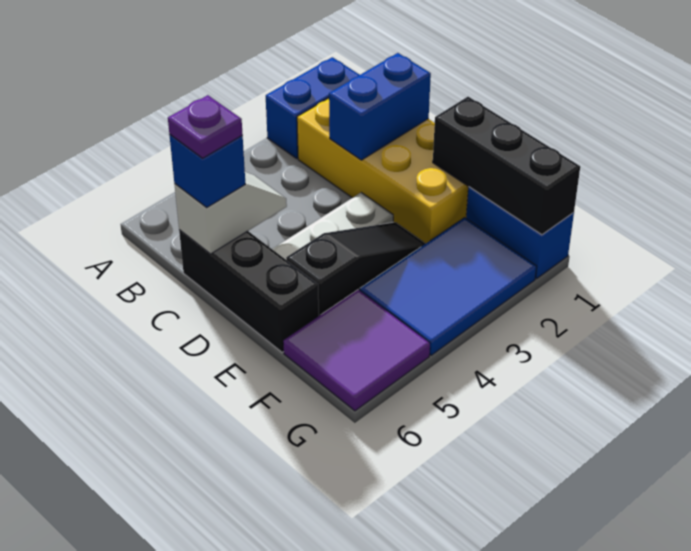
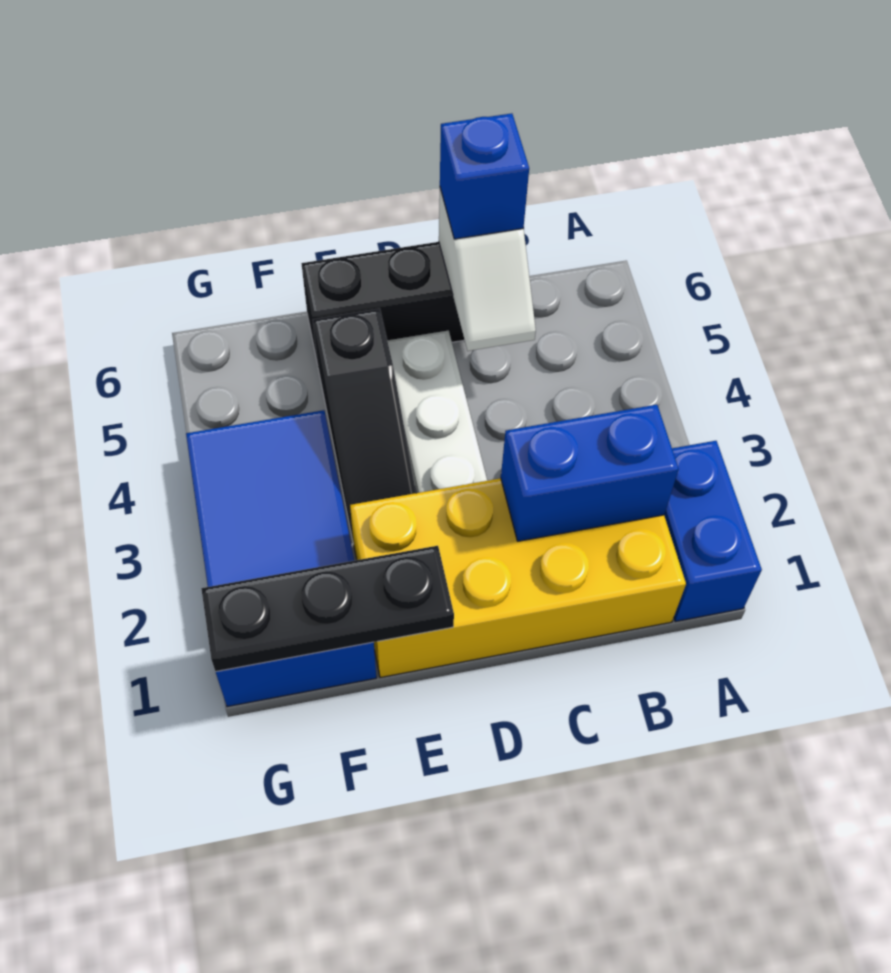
blue brick C1:C2 level 2 -> blue brick B2:C2 level 2
purple plate C6 level 4 -> none
black brick E1:G1 level 2 -> black plate E1:G1 level 2
purple tile F5:G6 level 1 -> none

